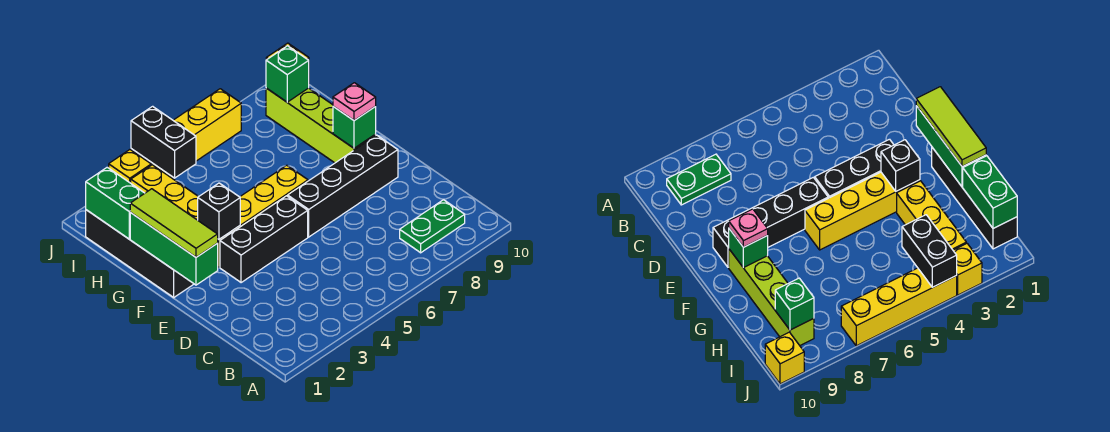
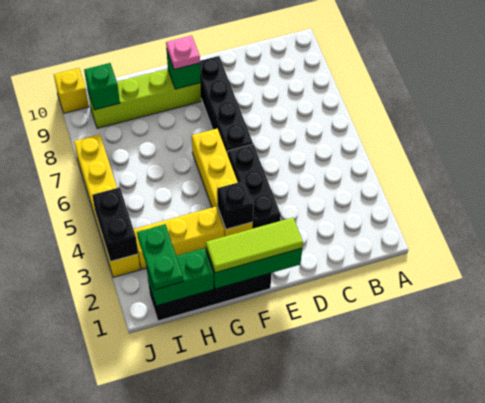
green plate B8:B9 level 1 -> green plate I1:I2 level 3
black brick I4:J4 level 2 -> black brick J3:J4 level 2

